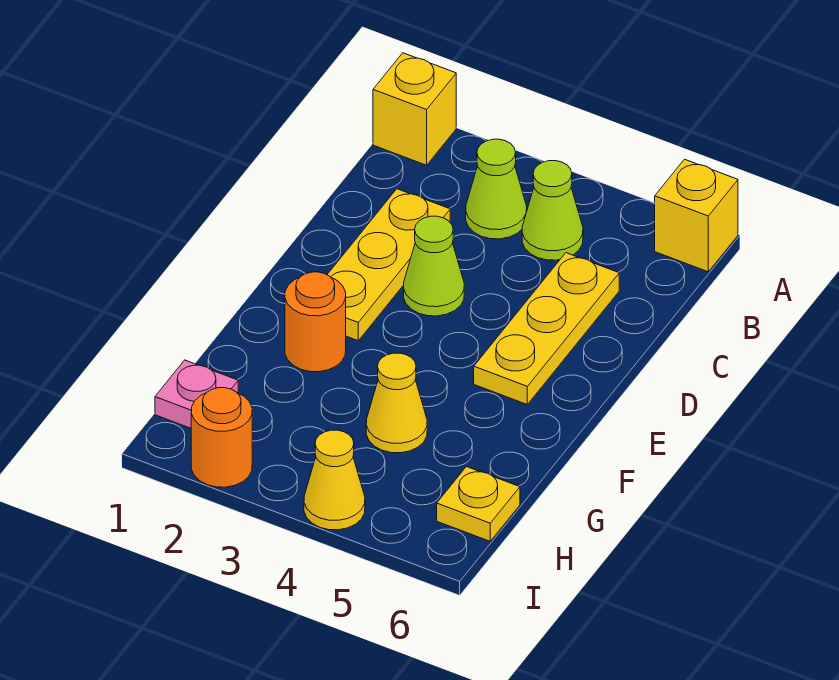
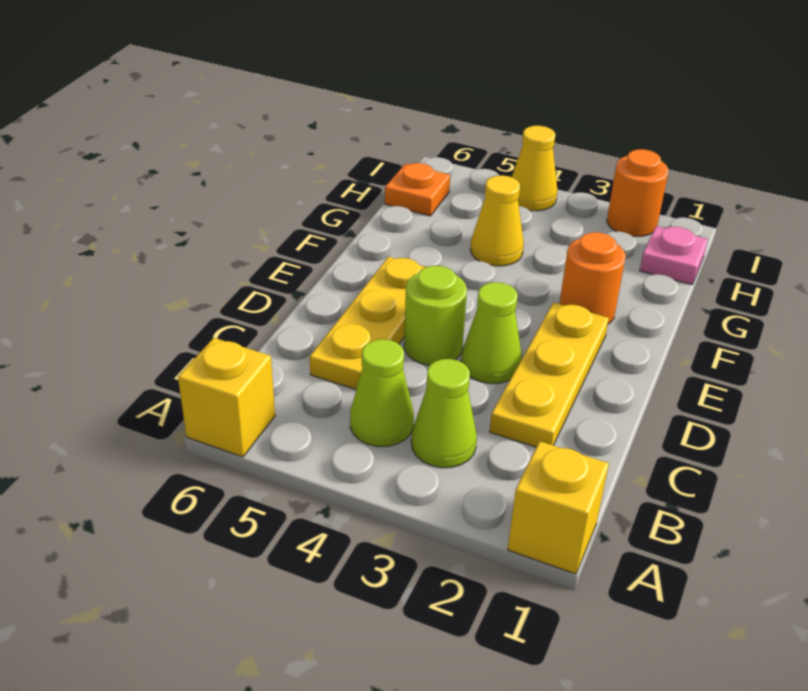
none -> lime round brick D4 level 1
yellow plate H6 level 1 -> orange plate H6 level 1

